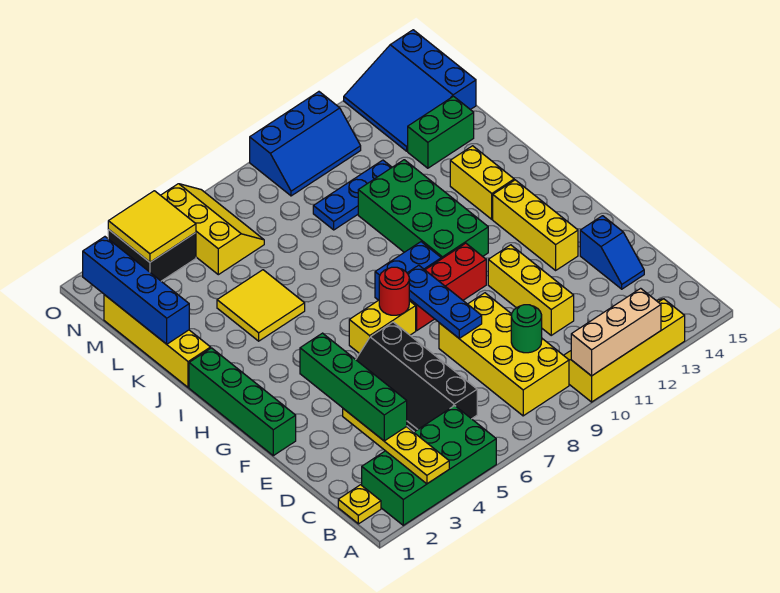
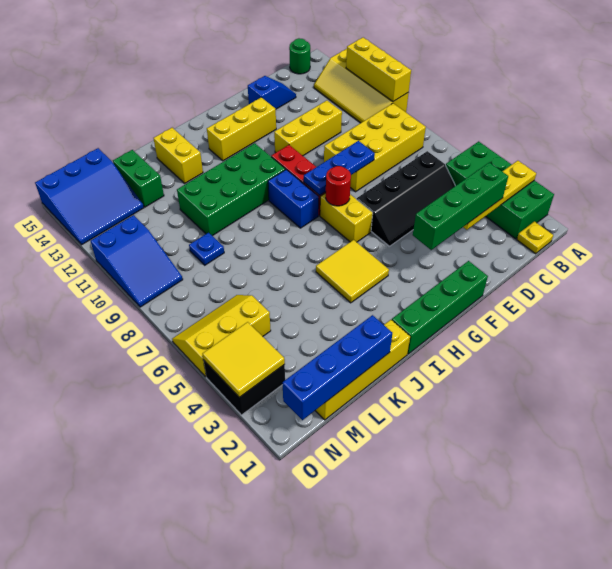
tan brick A10:A12 level 2 -> yellow brick A10:A12 level 2
green round brick C9 level 2 -> green round brick B15 level 1
yellow brick I13:J13 level 1 -> yellow brick J13:J14 level 1
yellow tile J4:K5 level 1 -> yellow tile H4:I5 level 1
blue plate L9:L11 level 1 -> blue plate L9 level 1
blue slope N9:O11 level 1 top O -> blue slope N9:O11 level 1 top 11

